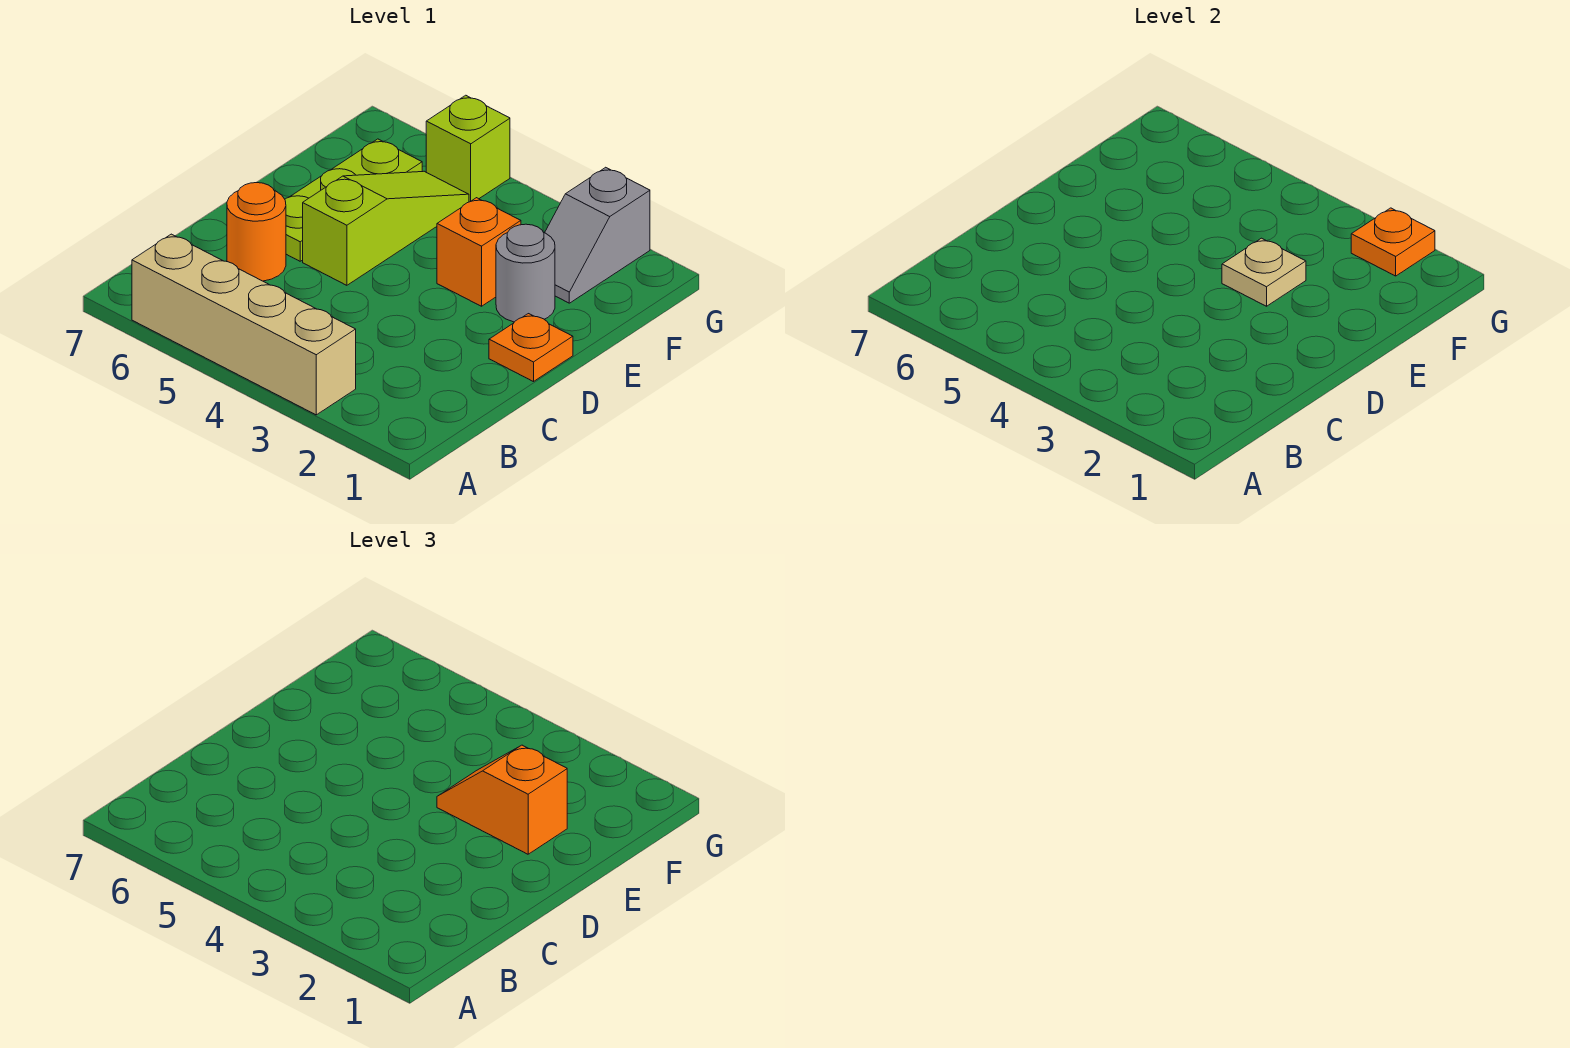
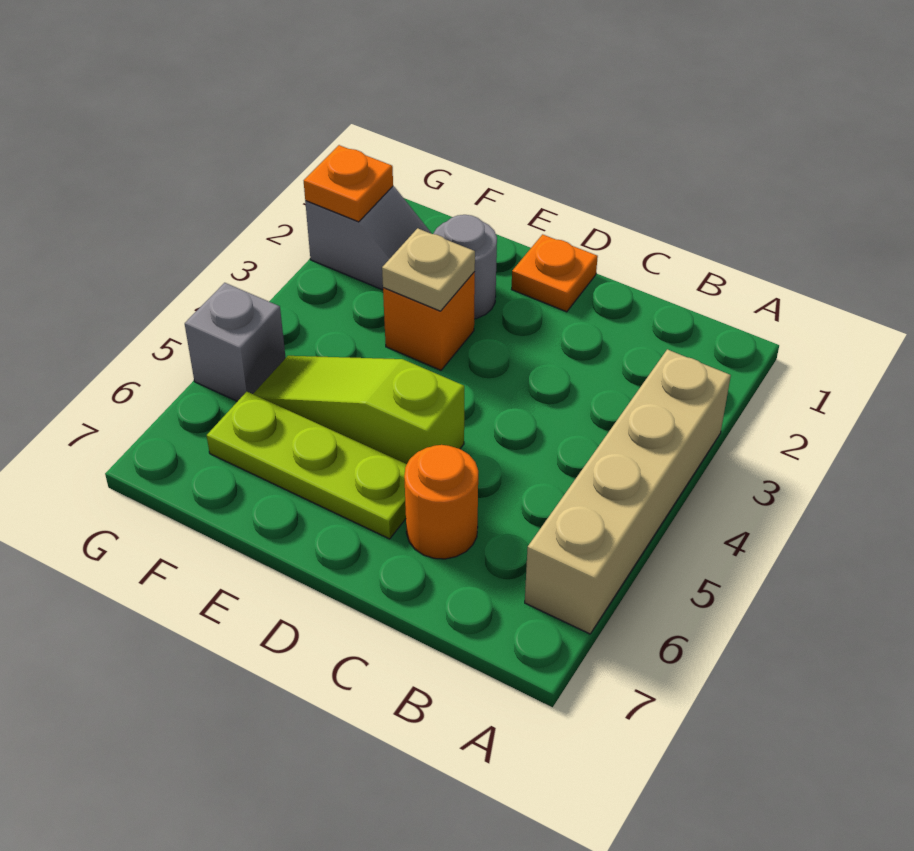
orange slope E2:E3 level 3 top 2 -> none
lime brick G5 level 1 -> grey brick G5 level 1

